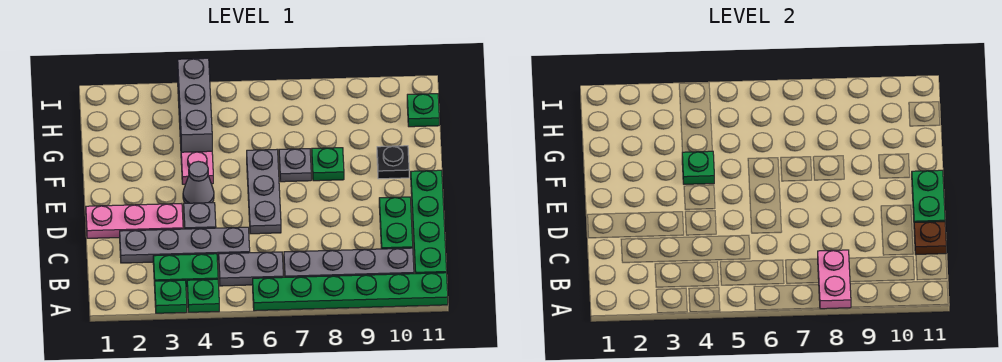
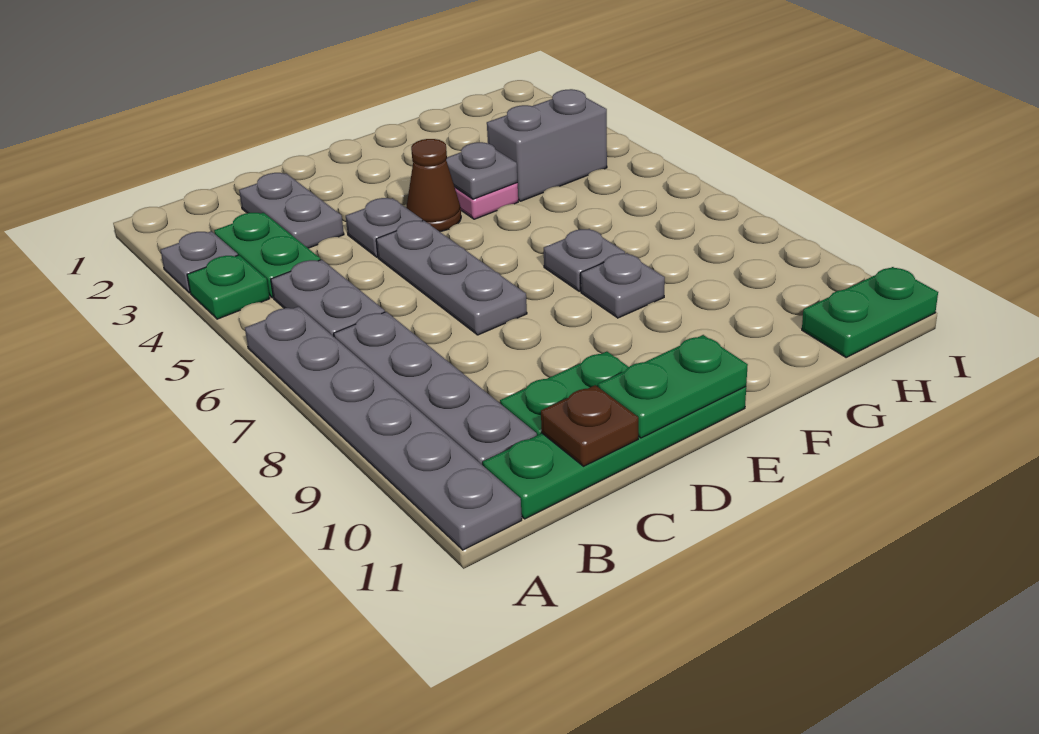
green plate A3 level 1 -> grey plate A3 level 1
green plate A6:A11 level 1 -> grey plate A6:A11 level 1
pink plate A8:B8 level 2 -> none
grey plate C2:C5 level 1 -> grey plate C2:C3 level 1
pink plate D1:D3 level 1 -> none
grey plate D6:F6 level 1 -> grey plate D5:D7 level 1
grey cone E4 level 1 -> brown cone E4 level 1
green plate F4 level 2 -> grey plate F4 level 2
green plate F8 level 1 -> grey plate F8 level 1
black plate F10 level 1 -> none
grey brick G4:I4 level 1 -> grey brick G4:H4 level 1
green plate H11 level 1 -> green plate H11:I11 level 1

